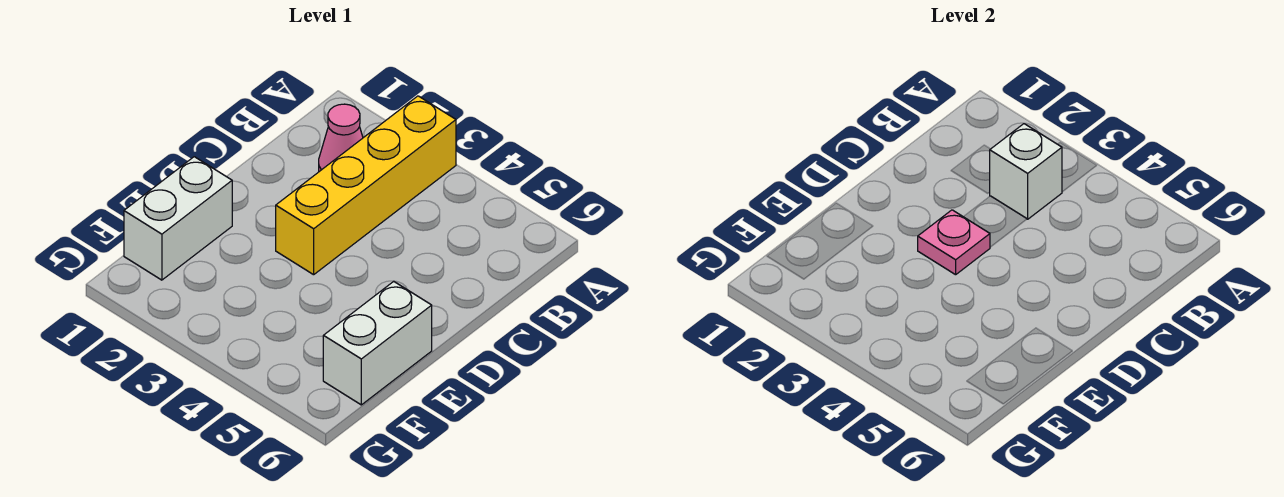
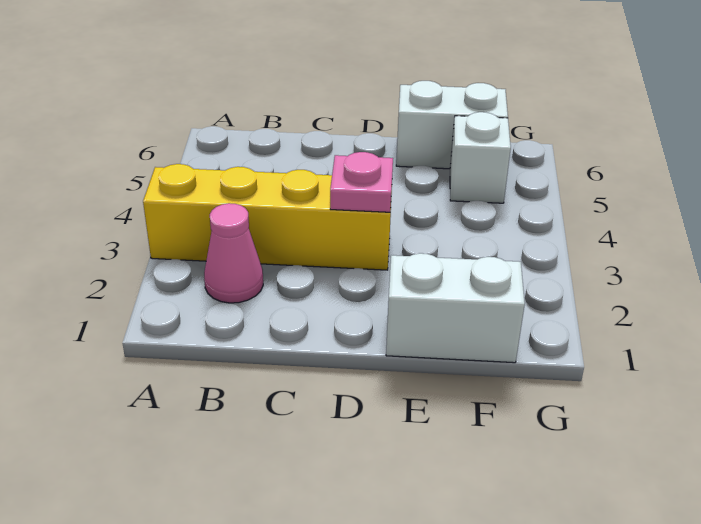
white brick B3 level 2 -> white brick F5 level 1

